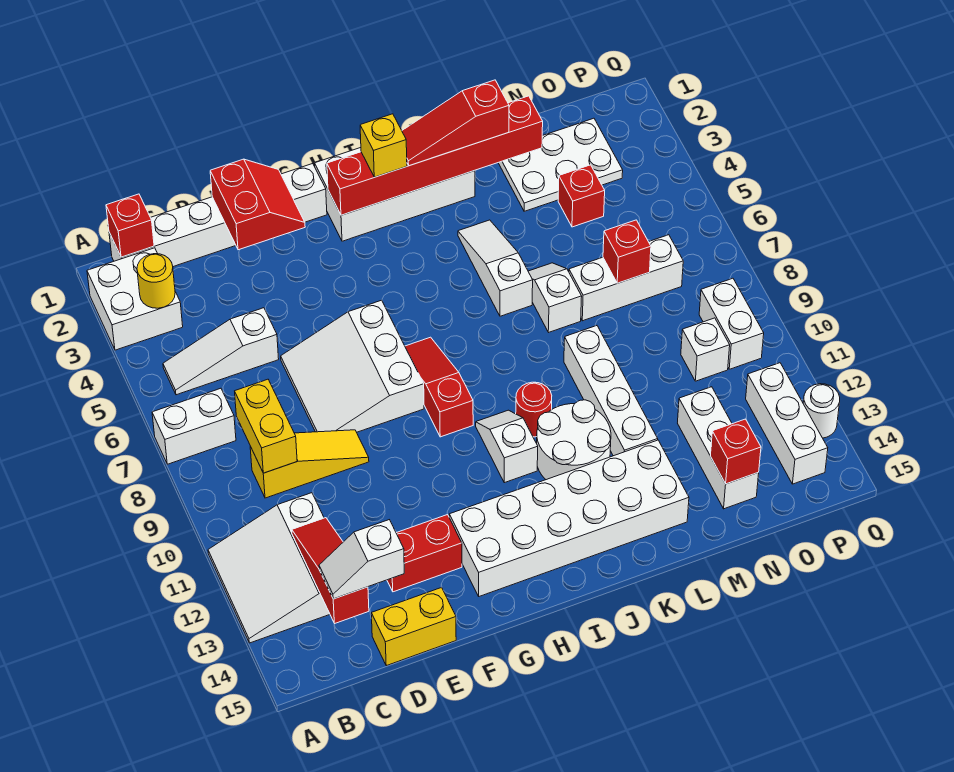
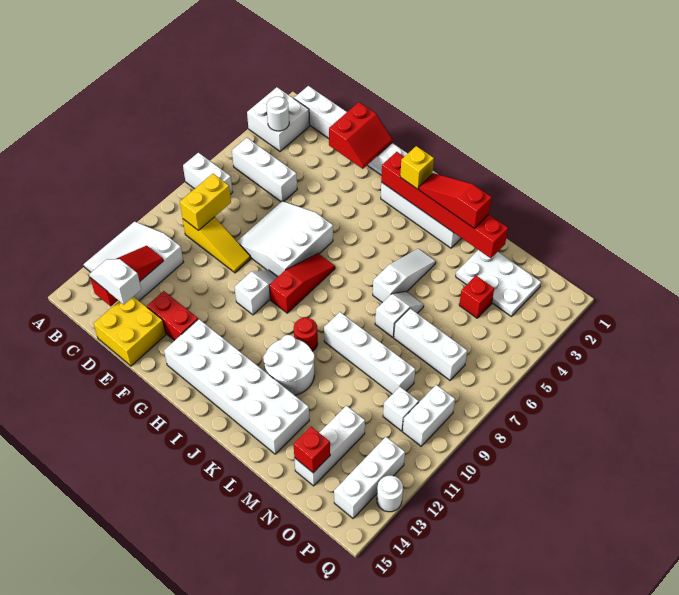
red brick B1 level 2 -> none
yellow round brick B3 level 2 -> white round brick B3 level 2
white slope B5:D5 level 1 top D -> white brick B5:D5 level 1
yellow brick D15:E15 level 1 -> yellow brick D14:E15 level 1
white slope I10:I11 level 1 top 11 -> white slope G9:G10 level 1 top 10
white brick L9:L12 level 1 -> white brick K9:N9 level 1
red brick N7 level 2 -> none

